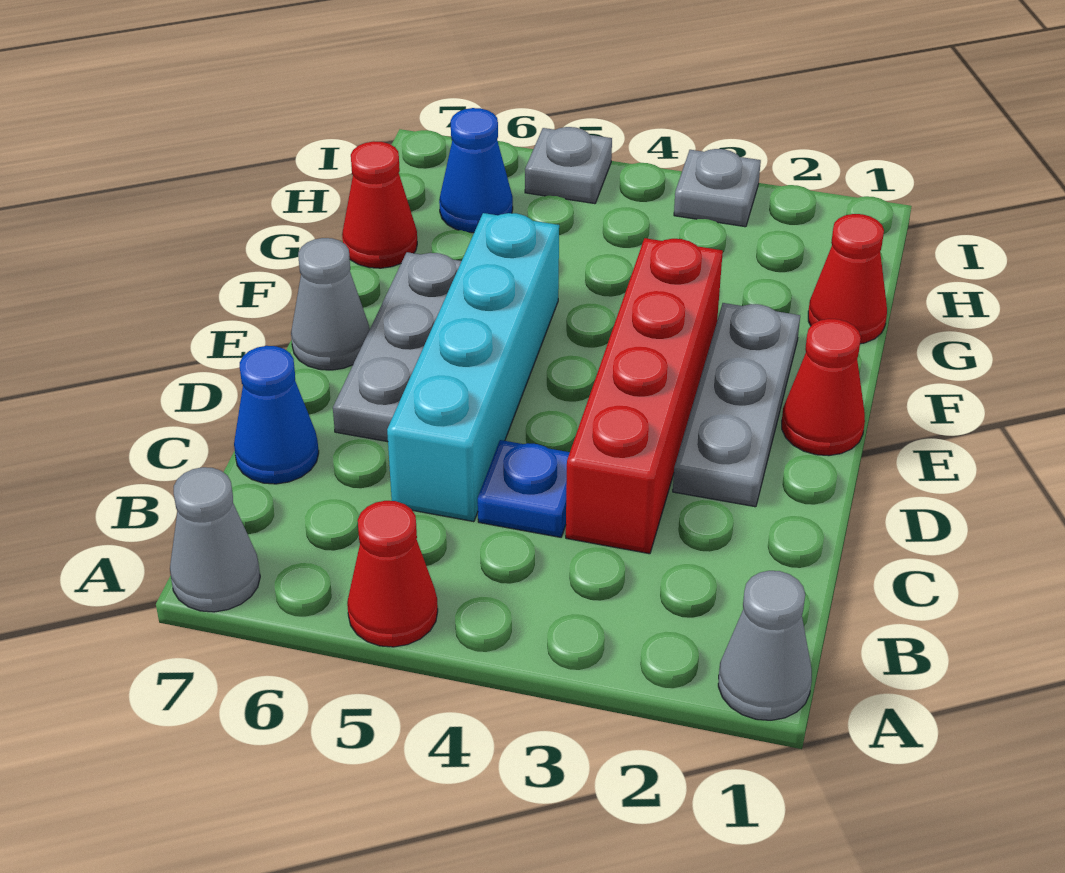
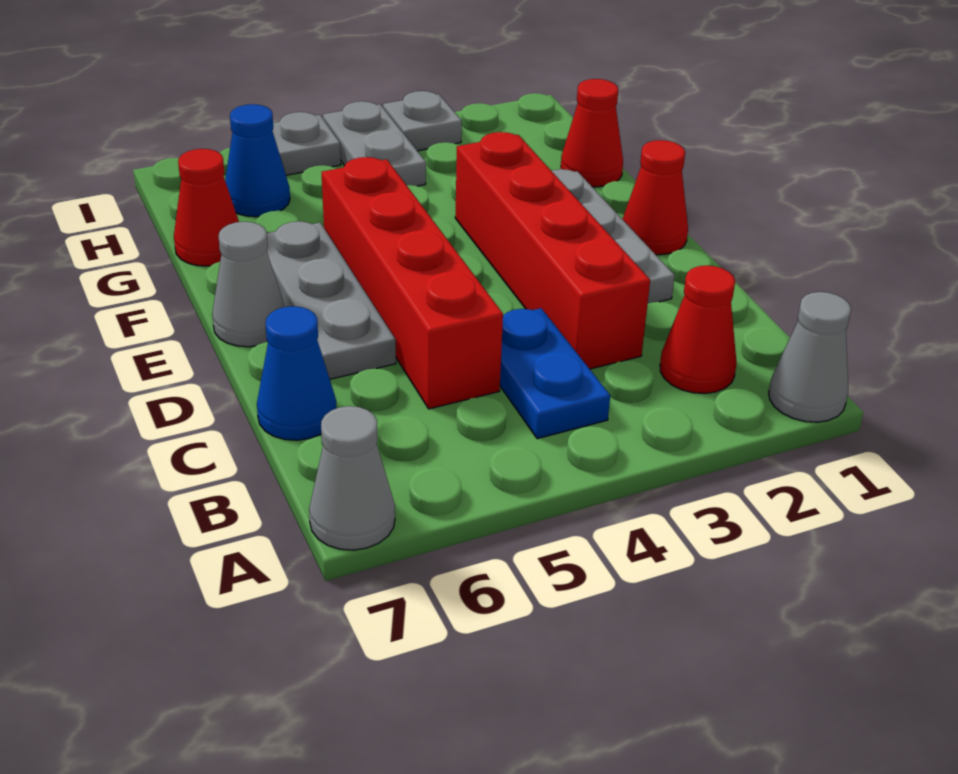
red cone A5 level 1 -> red cone B2 level 1
blue plate C4 level 1 -> blue plate B4:C4 level 1
cyan brick C5:F5 level 1 -> red brick C5:F5 level 1
none -> grey plate H4:I4 level 1

